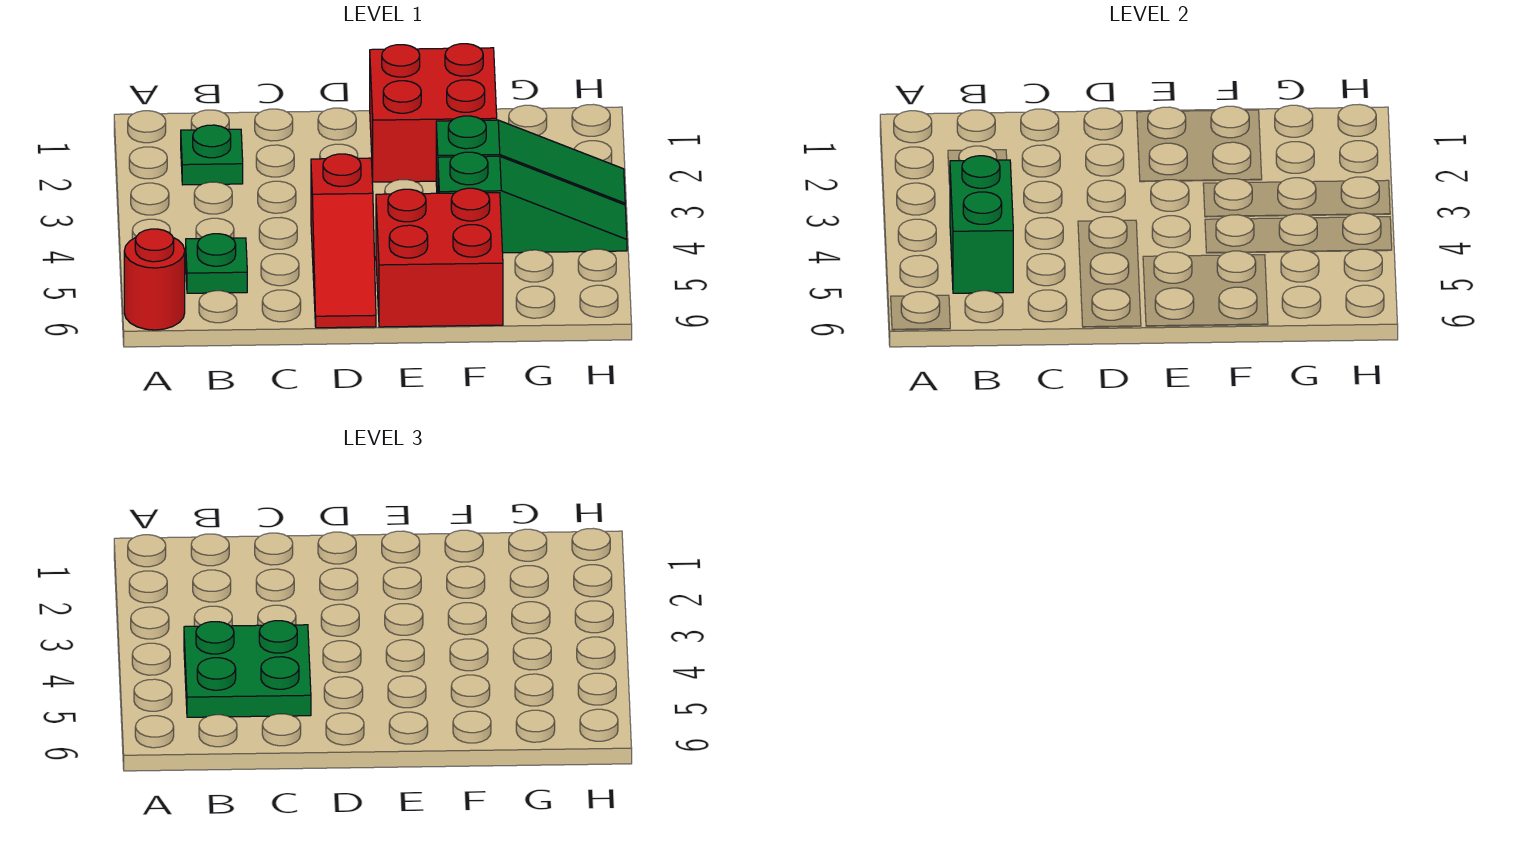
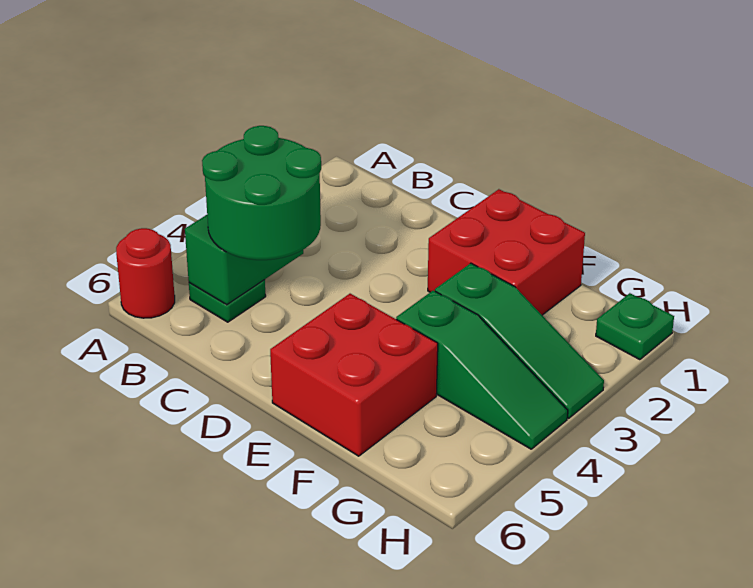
green plate B2 level 1 -> green plate H1 level 1
green plate B4:C5 level 3 -> green round brick B4:C5 level 3
red slope D4:D6 level 1 top 4 -> none

